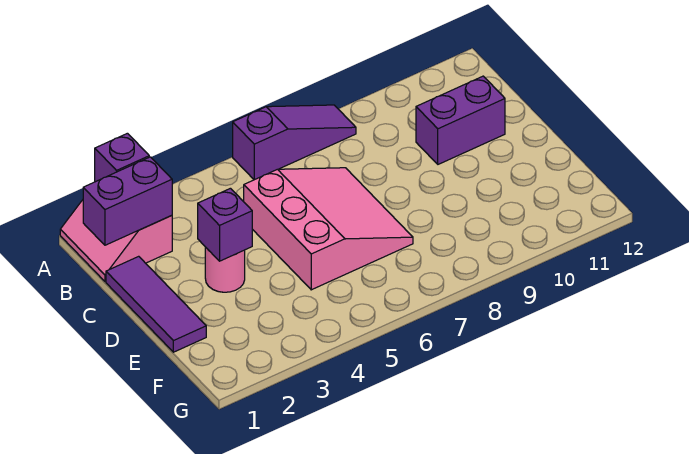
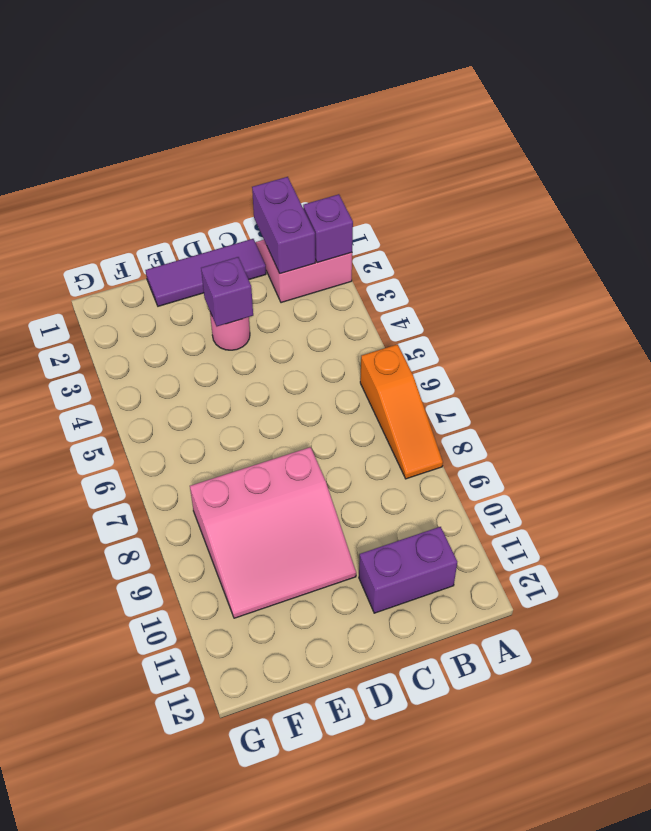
purple slope A6:A8 level 1 top 6 -> orange slope A6:A8 level 1 top 6
pink slope C5:E7 level 1 top 5 -> pink slope D8:F10 level 1 top 8
purple brick C10:C11 level 1 -> purple brick B11:C11 level 1

